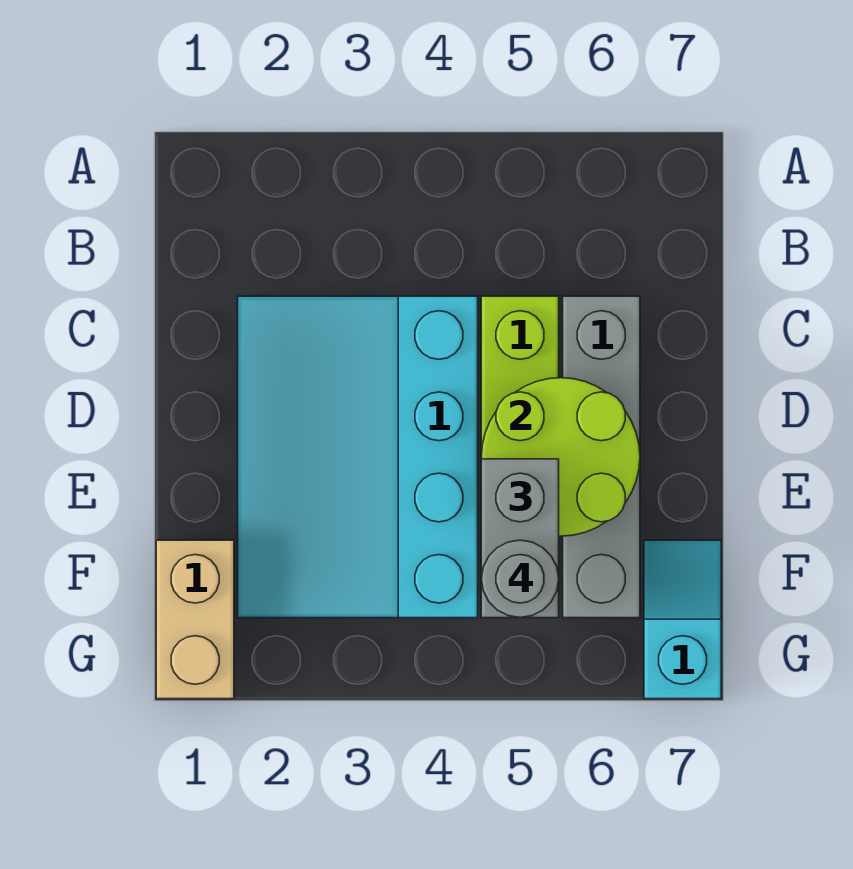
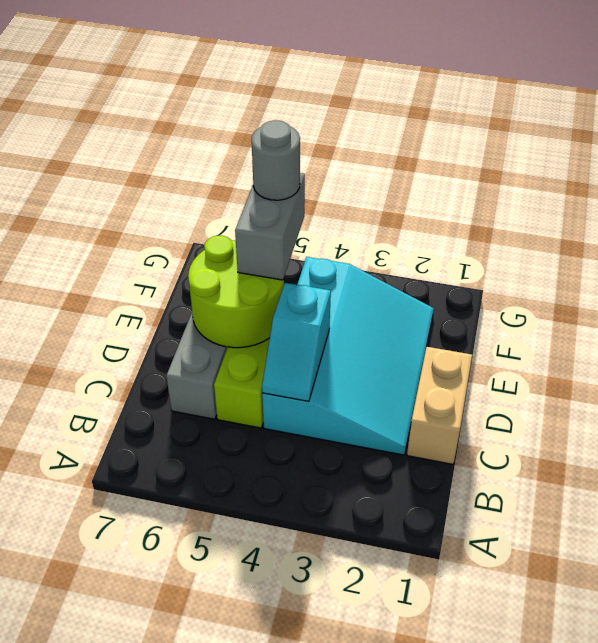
tan brick F1:G1 level 1 -> tan brick C1:D1 level 1
cyan slope F7:G7 level 1 top G -> cyan slope C4:D4 level 2 top D

